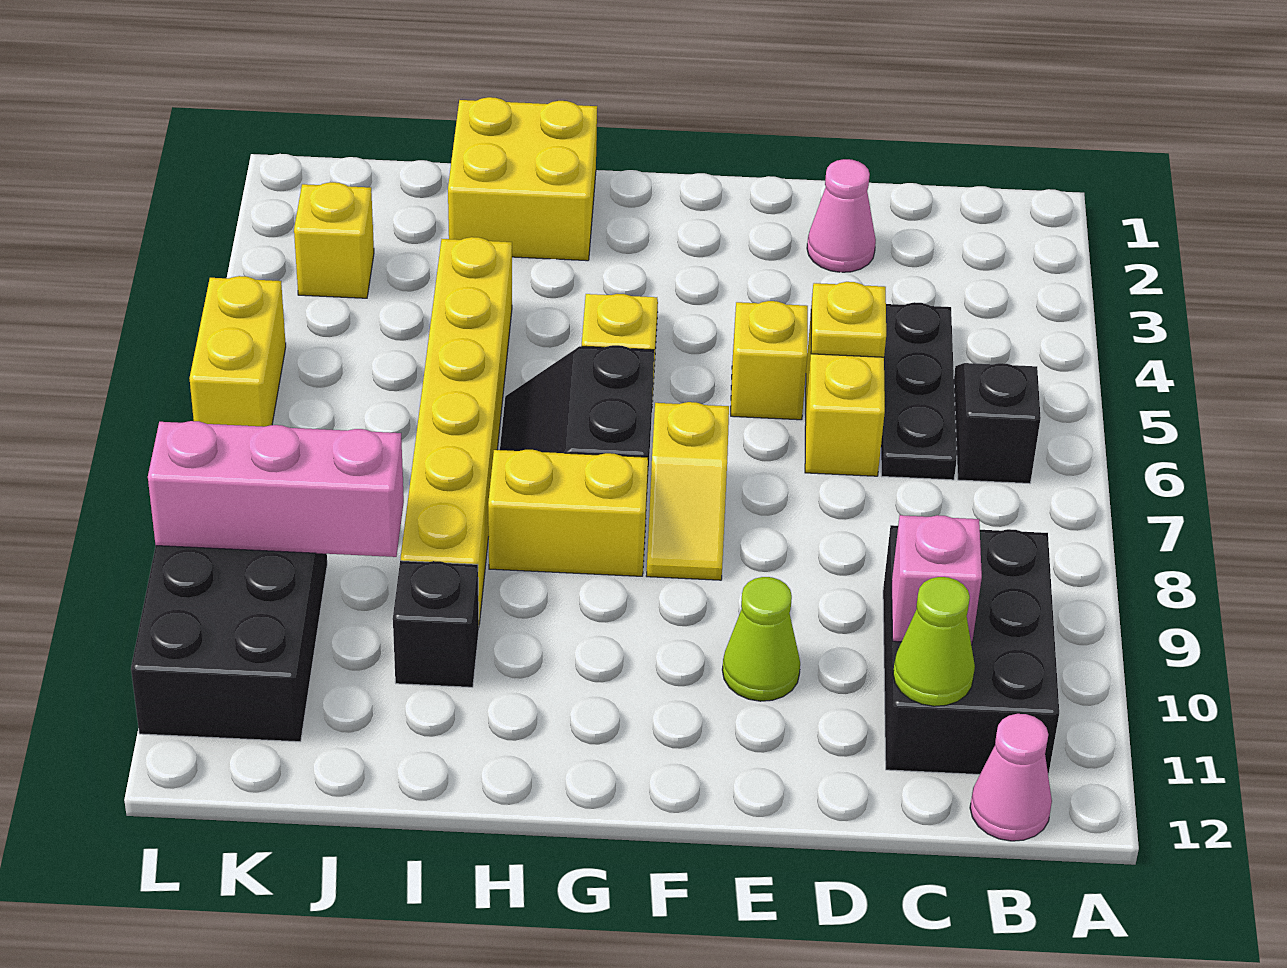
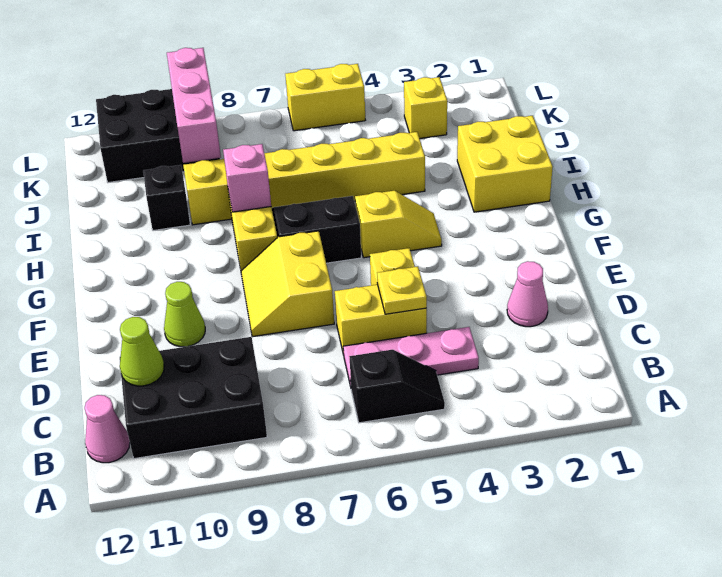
black plate C4:C6 level 1 -> pink plate C4:C6 level 1
pink brick C10 level 2 -> pink brick H8 level 2
yellow slope F7:F8 level 1 top 7 -> yellow slope E7:F8 level 1 top 7

